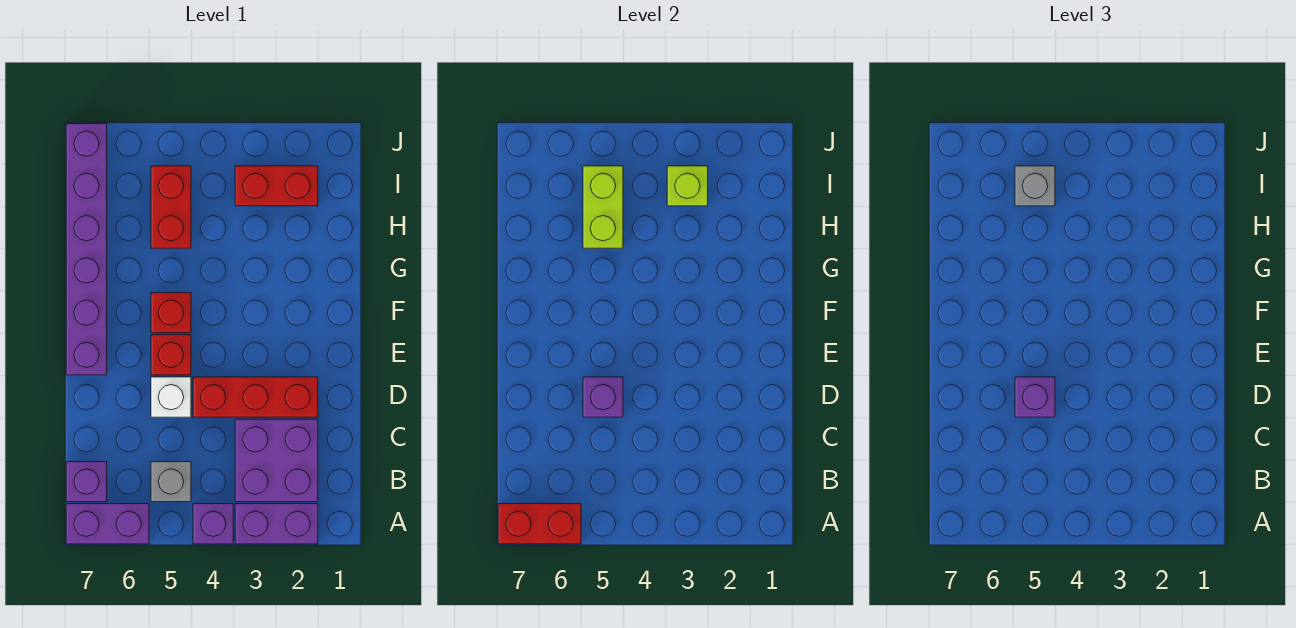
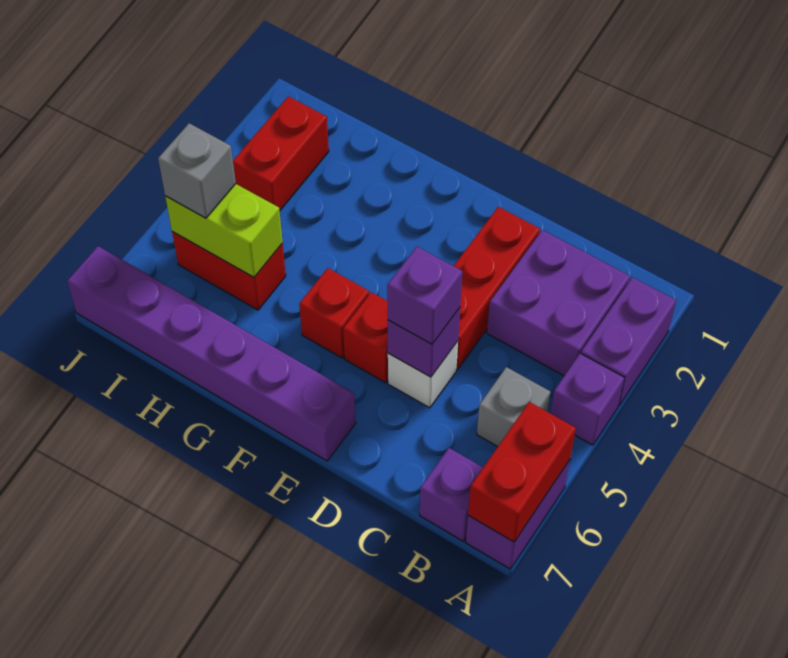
lime brick I3 level 2 -> none

